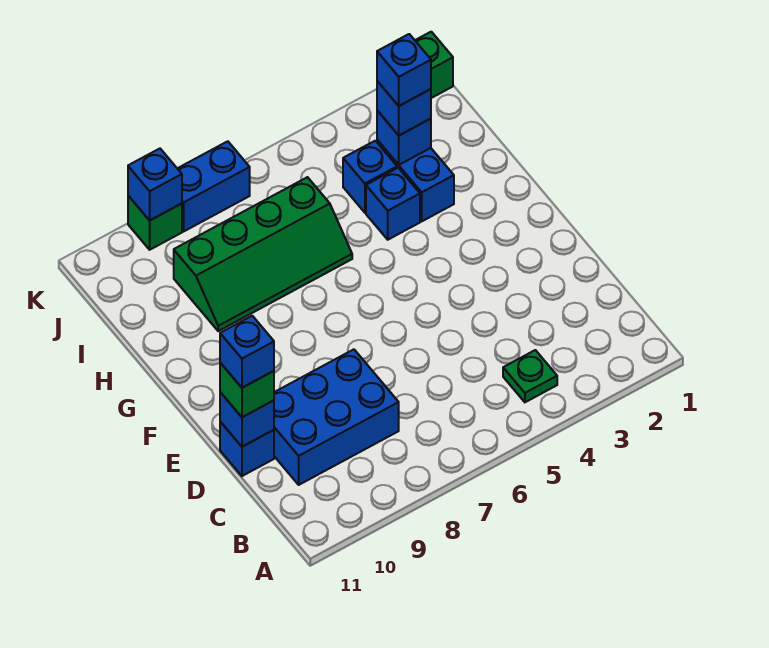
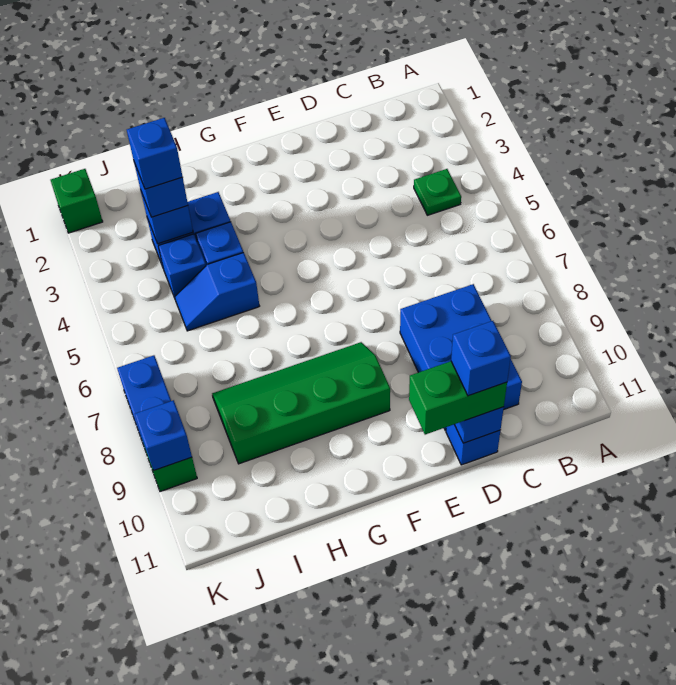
green brick D11 level 3 -> green brick D11:E11 level 3
none -> blue slope H5:I5 level 1 top H
green slope H6:I9 level 1 top I -> green slope F8:I9 level 1 top 9

